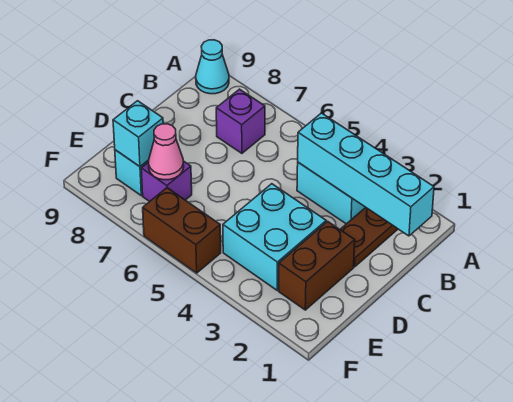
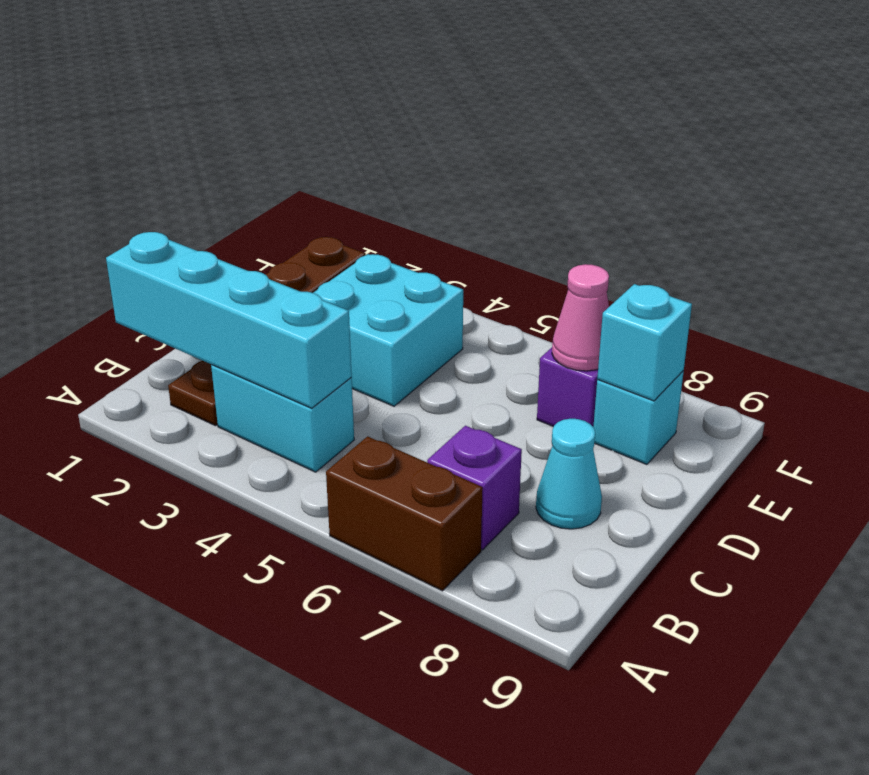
cyan cone A9 level 1 -> cyan cone C8 level 1
brown brick F5:F6 level 1 -> brown brick A6:A7 level 1

